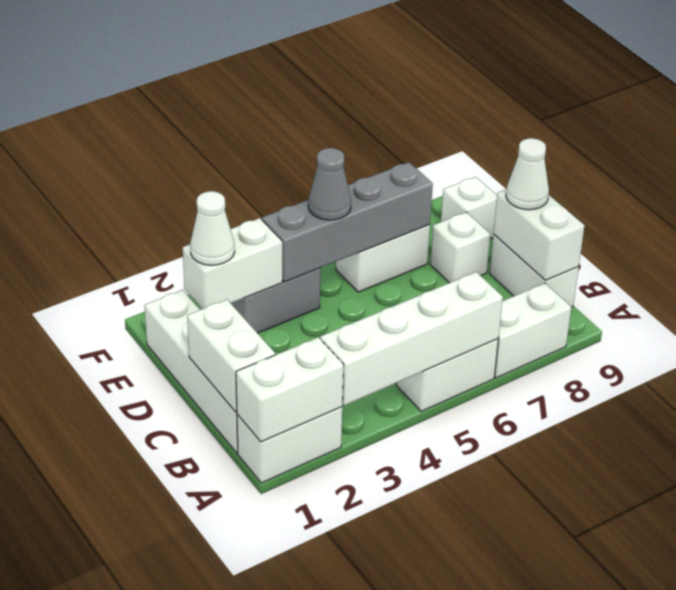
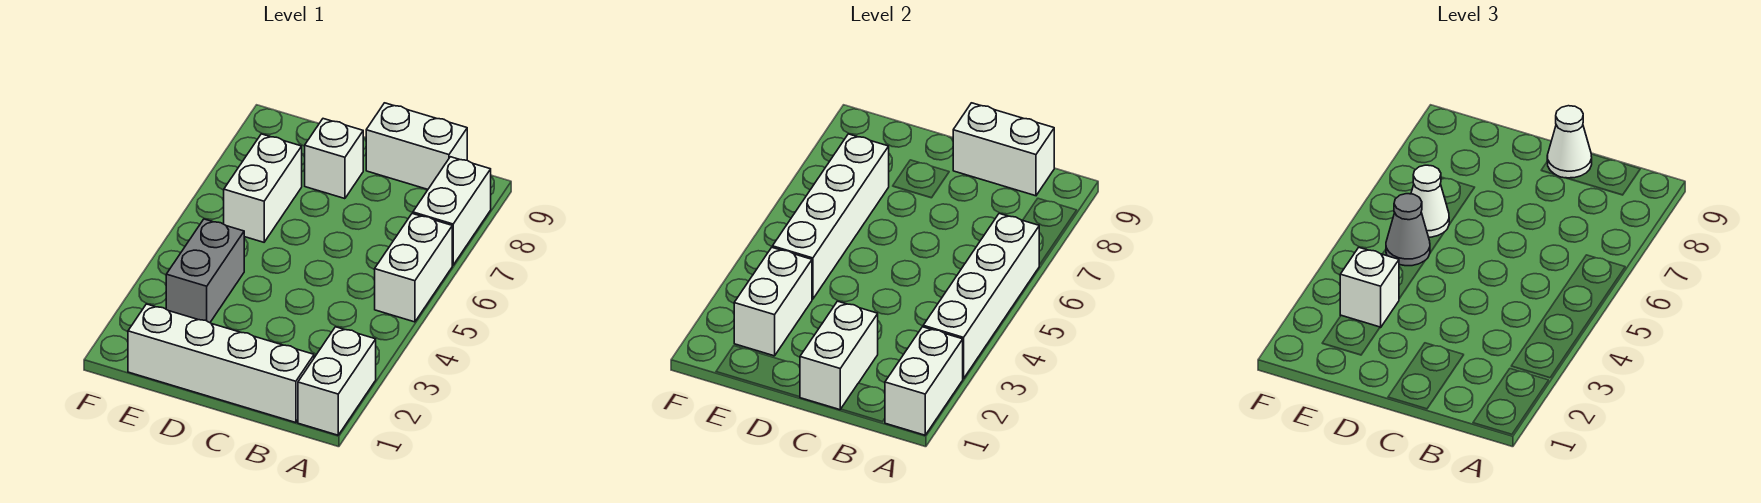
white brick B1:C1 level 2 -> white brick C1:C2 level 2
white cone E2 level 3 -> white cone E6 level 3
grey brick E4:E7 level 2 -> white brick E4:E7 level 2
white brick E9 level 1 -> white brick E3 level 3

